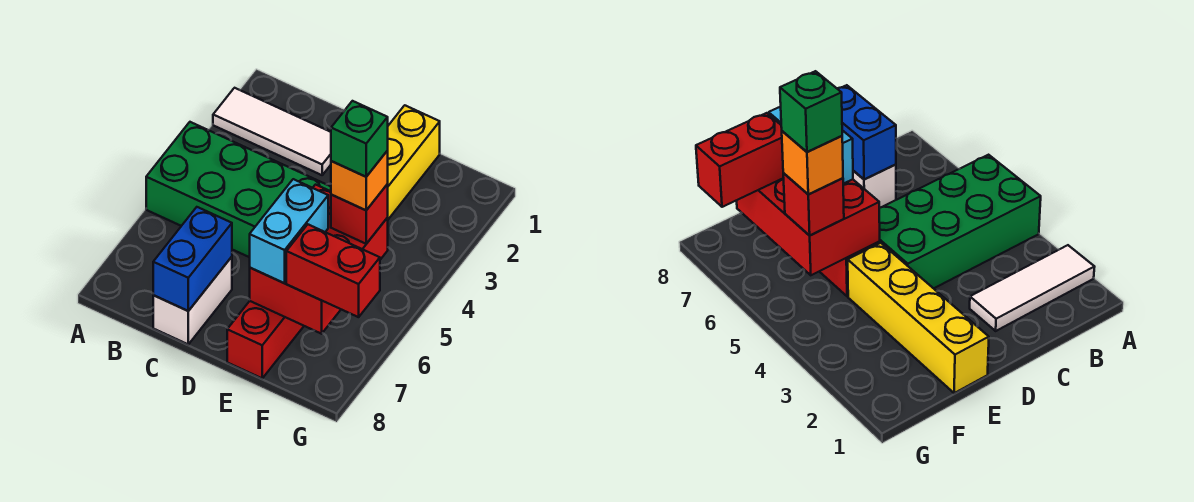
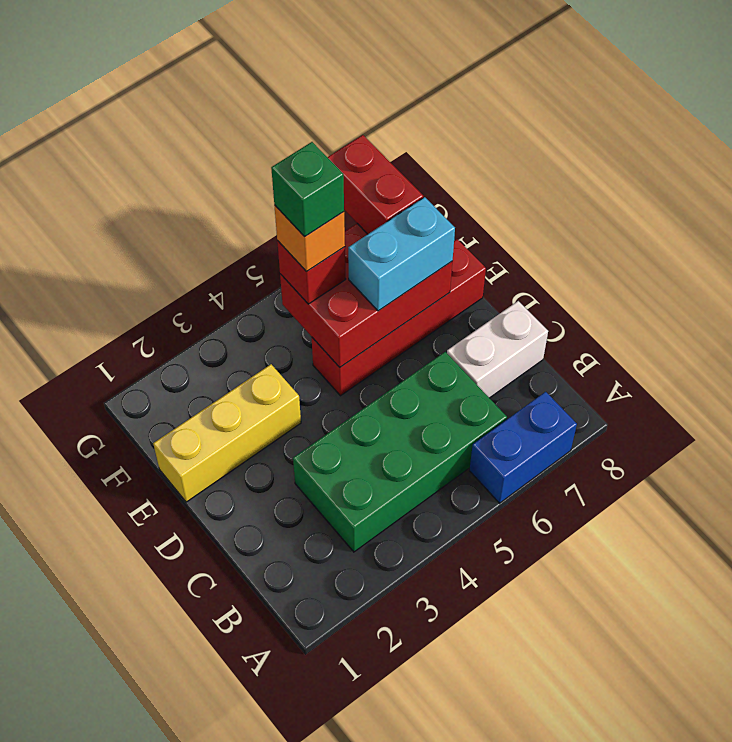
white tile A2:C2 level 1 -> none
green brick A4:D5 level 1 -> green brick B3:C6 level 1
blue brick C7:C8 level 2 -> blue brick A6:A7 level 1
yellow brick E1:E4 level 1 -> yellow brick E1:E3 level 1

